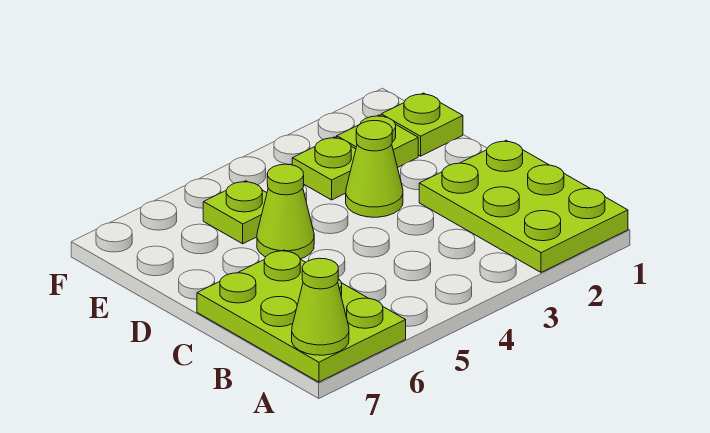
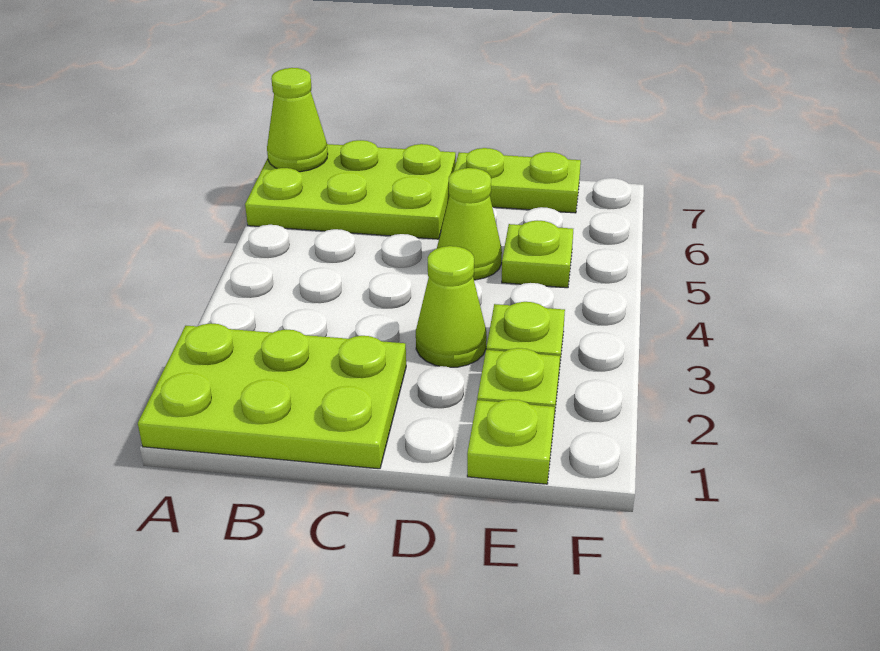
none -> lime plate D7:E7 level 1

